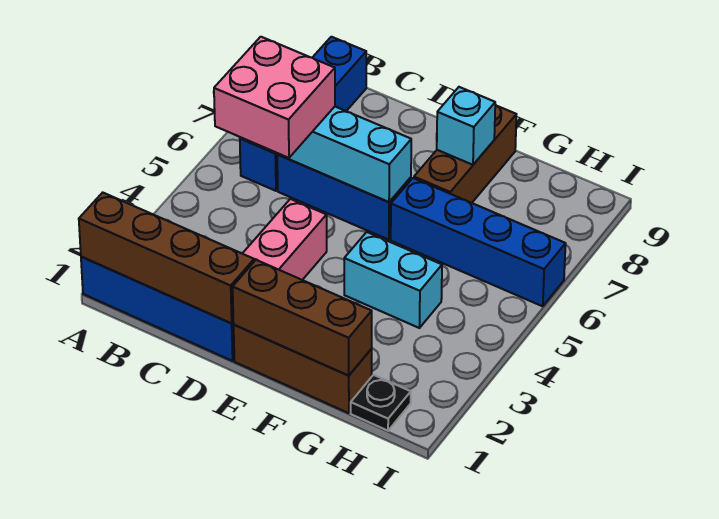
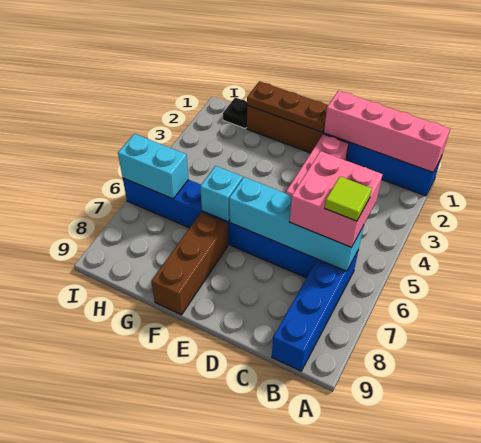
brown brick A1:D1 level 2 -> pink brick A1:D1 level 2
none -> lime tile B6 level 4
brown brick E1:G1 level 2 -> brown plate E1:G1 level 2
cyan brick F4:G4 level 1 -> cyan brick H6:I6 level 2
cyan brick F8 level 2 -> cyan brick F6 level 2

